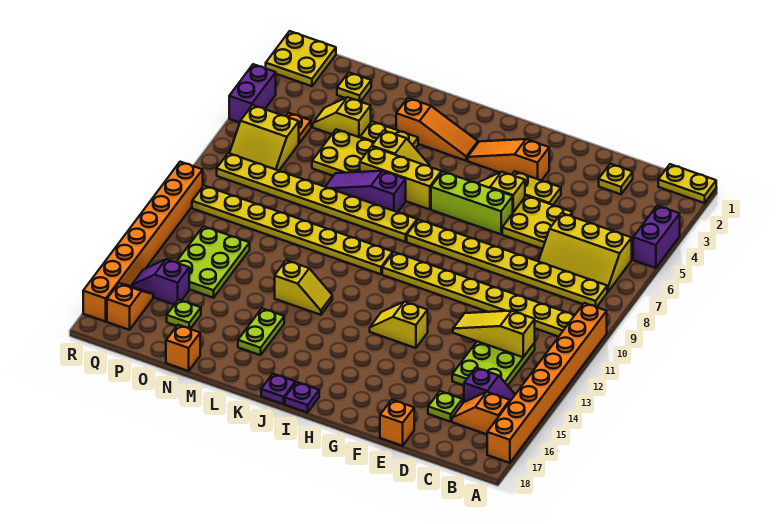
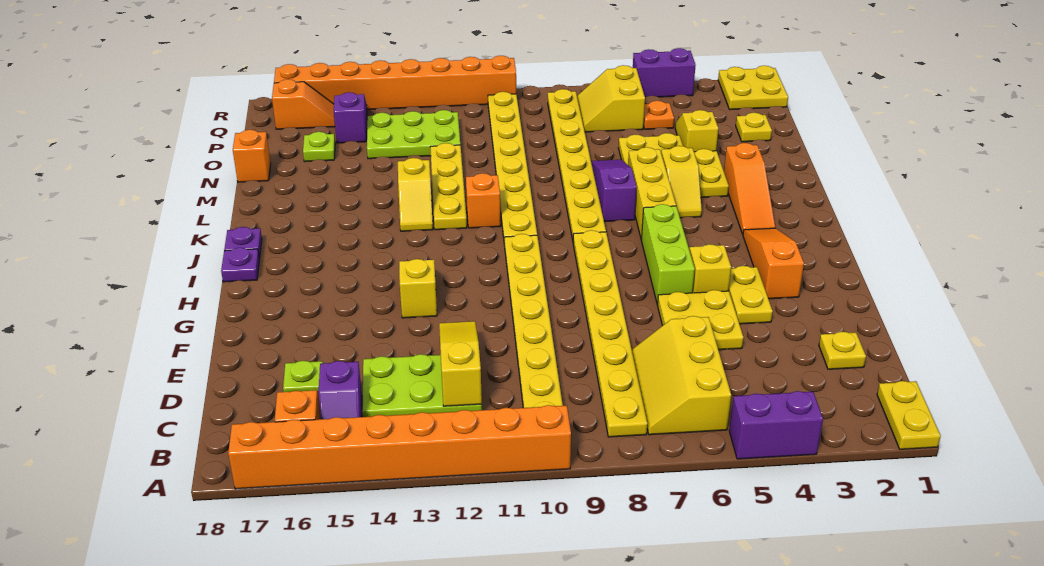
orange brick E18 level 1 -> orange brick K11 level 1
none -> yellow plate K12:N12 level 1
lime plate L15:L16 level 1 -> none

